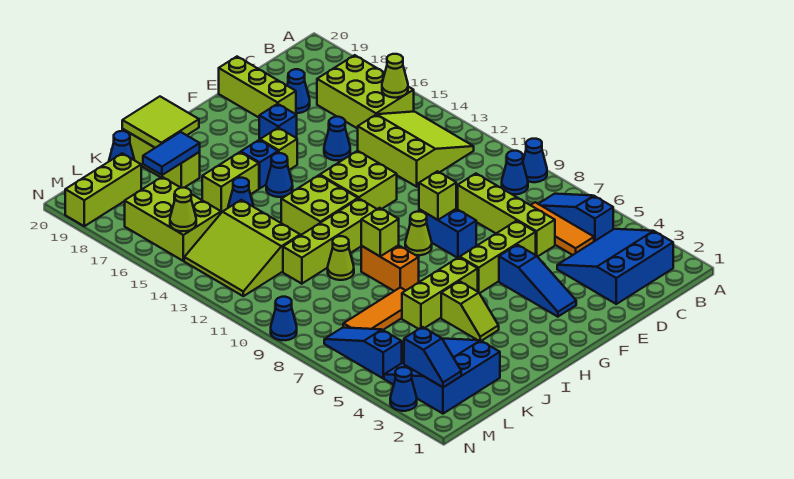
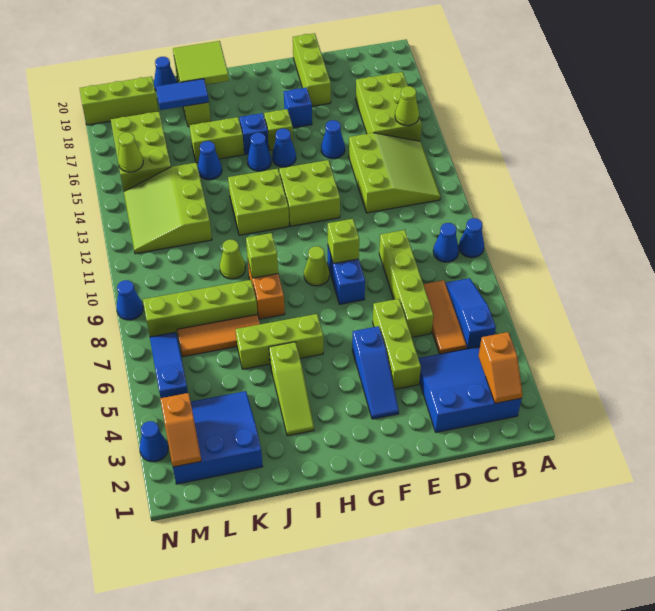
none -> orange slope B2:B3 level 2 top 3
blue cone D18 level 1 -> blue cone G15 level 1
lime brick E6:G6 level 1 -> lime brick E4:E6 level 1
lime brick H11:K11 level 1 -> lime brick J8:M8 level 1
lime slope I4:I5 level 1 top 5 -> lime slope I3:I5 level 1 top 5
blue slope M2:M3 level 2 top 3 -> orange slope M2:M3 level 2 top 3

